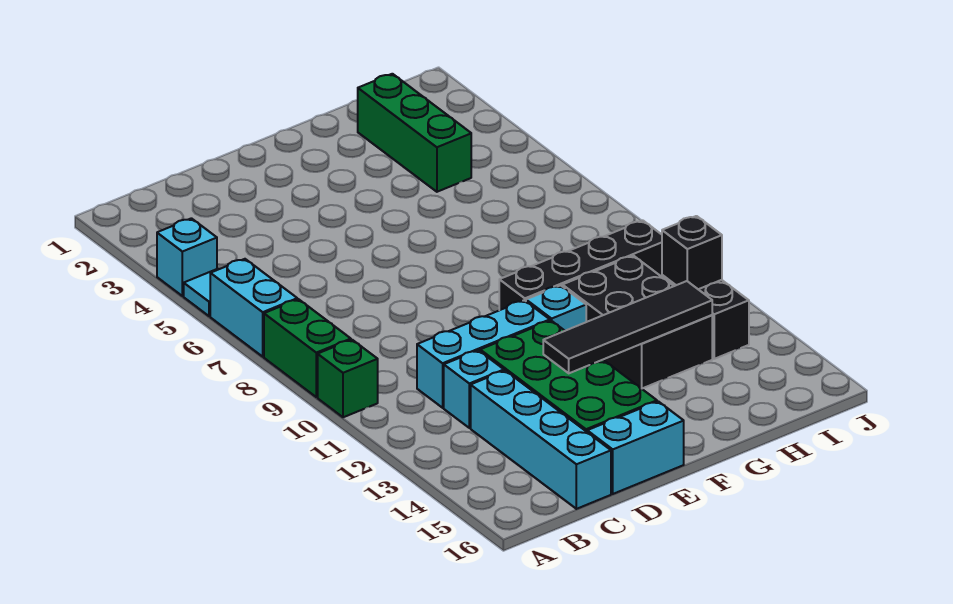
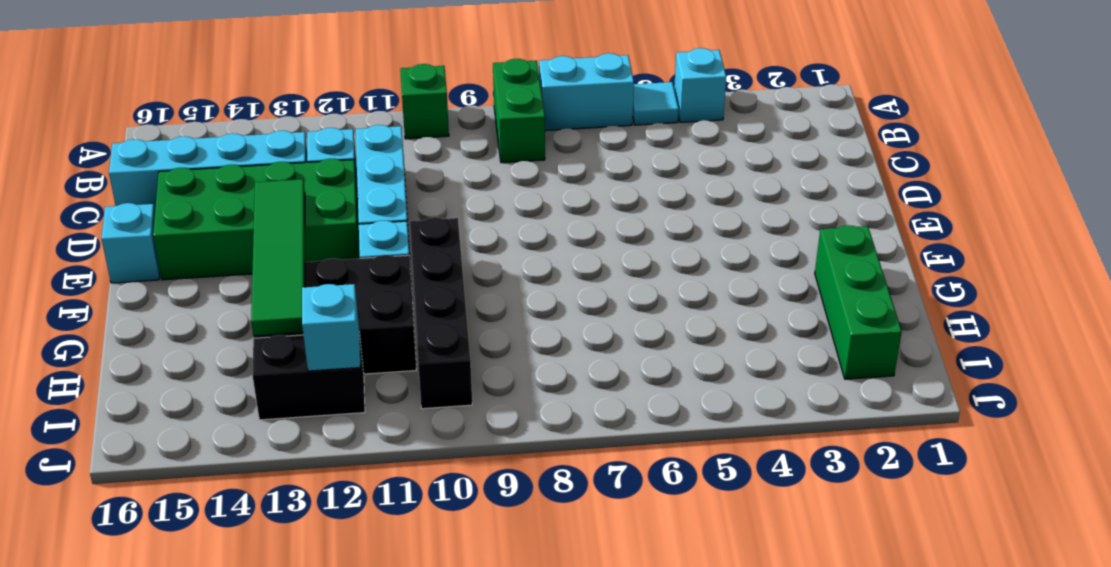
green brick A8:A9 level 1 -> green brick A8:B8 level 1
cyan brick D16:E16 level 1 -> cyan brick E16 level 1
black tile E13:H13 level 2 -> green tile E13:H13 level 2
green brick H2:H4 level 1 -> green brick G2:I2 level 1
black brick I12 level 2 -> cyan brick I12 level 2

